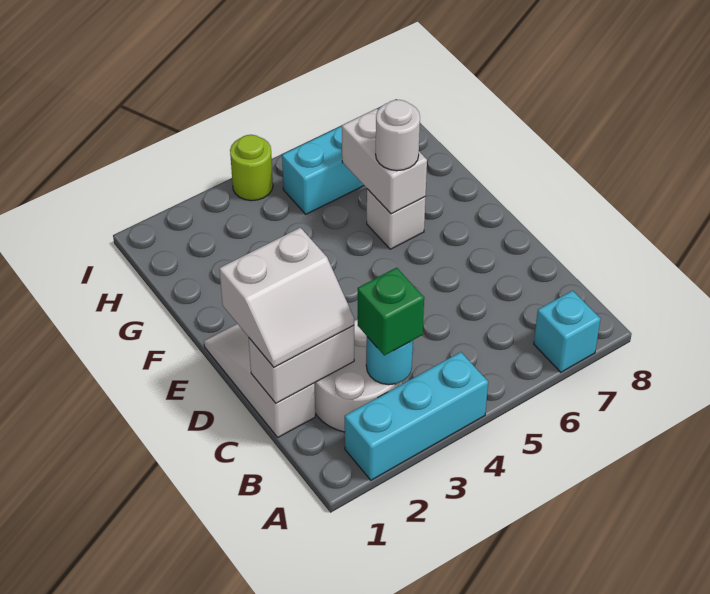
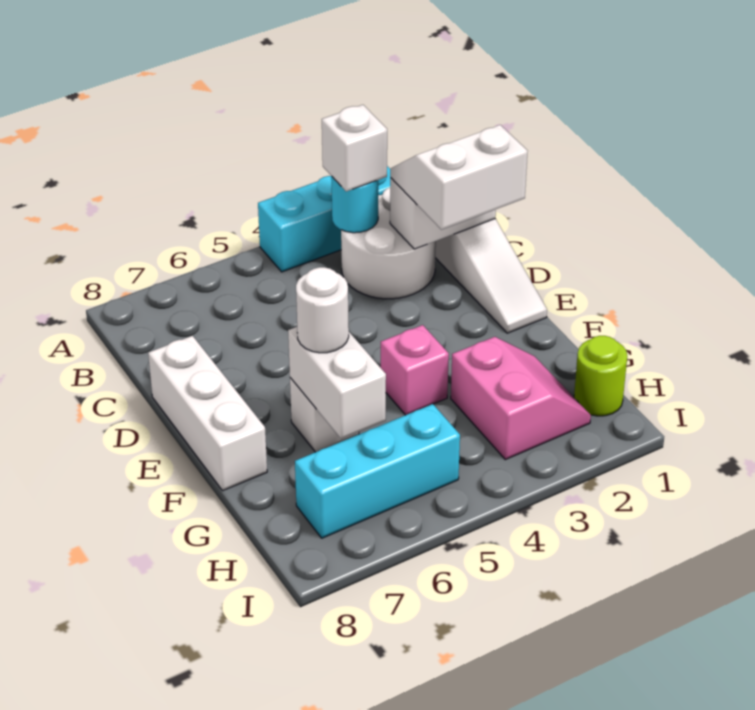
cyan brick A7 level 1 -> none
green brick B3 level 3 -> white brick B3 level 3
none -> white brick D8:F8 level 1
none -> pink brick F4 level 1
none -> pink slope G2:H3 level 1 top 3
lime round brick I4 level 1 -> lime round brick H1 level 1

